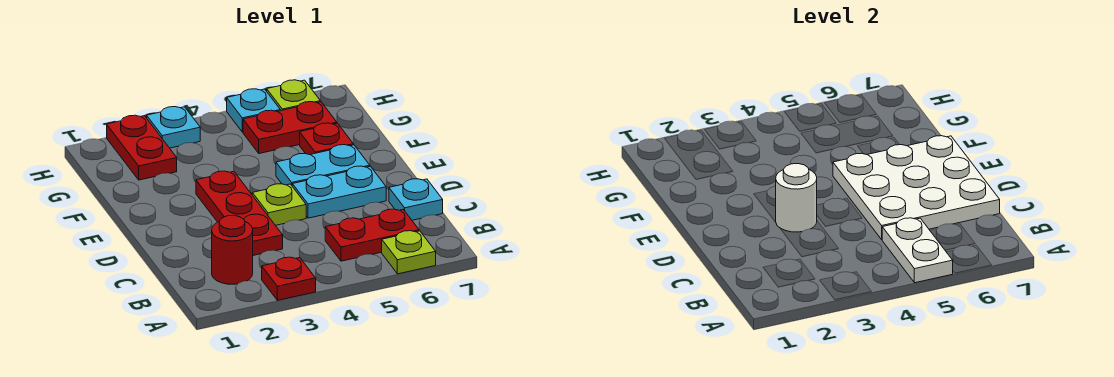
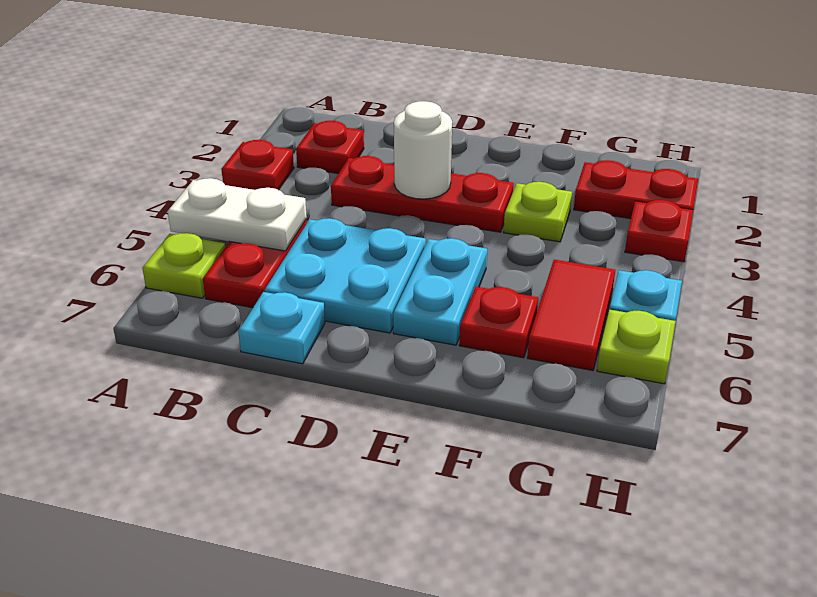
red round brick B2 level 1 -> red plate B2 level 1
white plate C5:E7 level 2 -> none
lime plate D4 level 1 -> lime plate F3 level 1
cyan plate D5:D6 level 1 -> cyan plate C5:D6 level 1
red plate G5:G6 level 1 -> red tile G5:G6 level 1
cyan plate H3 level 1 -> red plate H3 level 1

